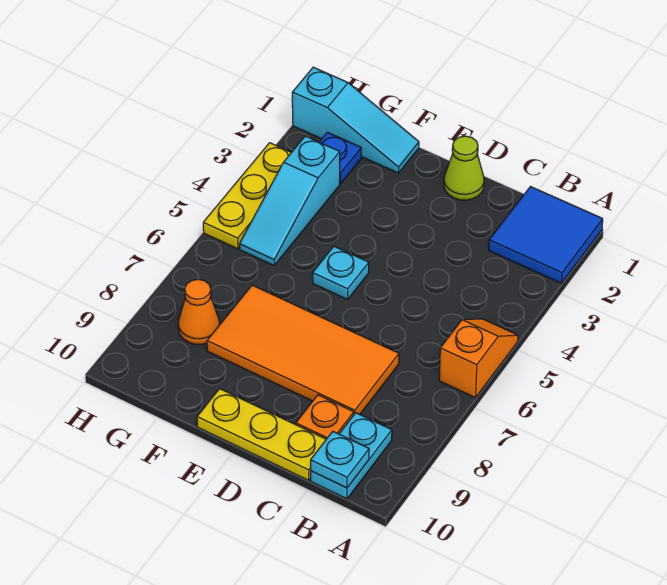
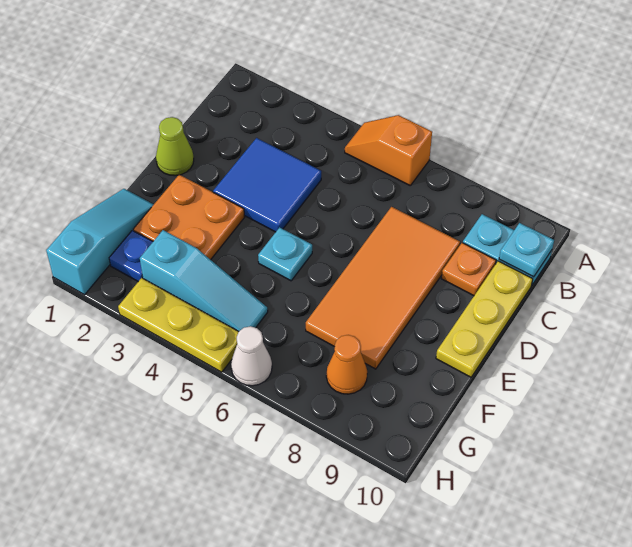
blue tile A1:B2 level 1 -> blue tile C3:D4 level 1
none -> orange plate E2:F3 level 1
none -> white cone H6 level 1

